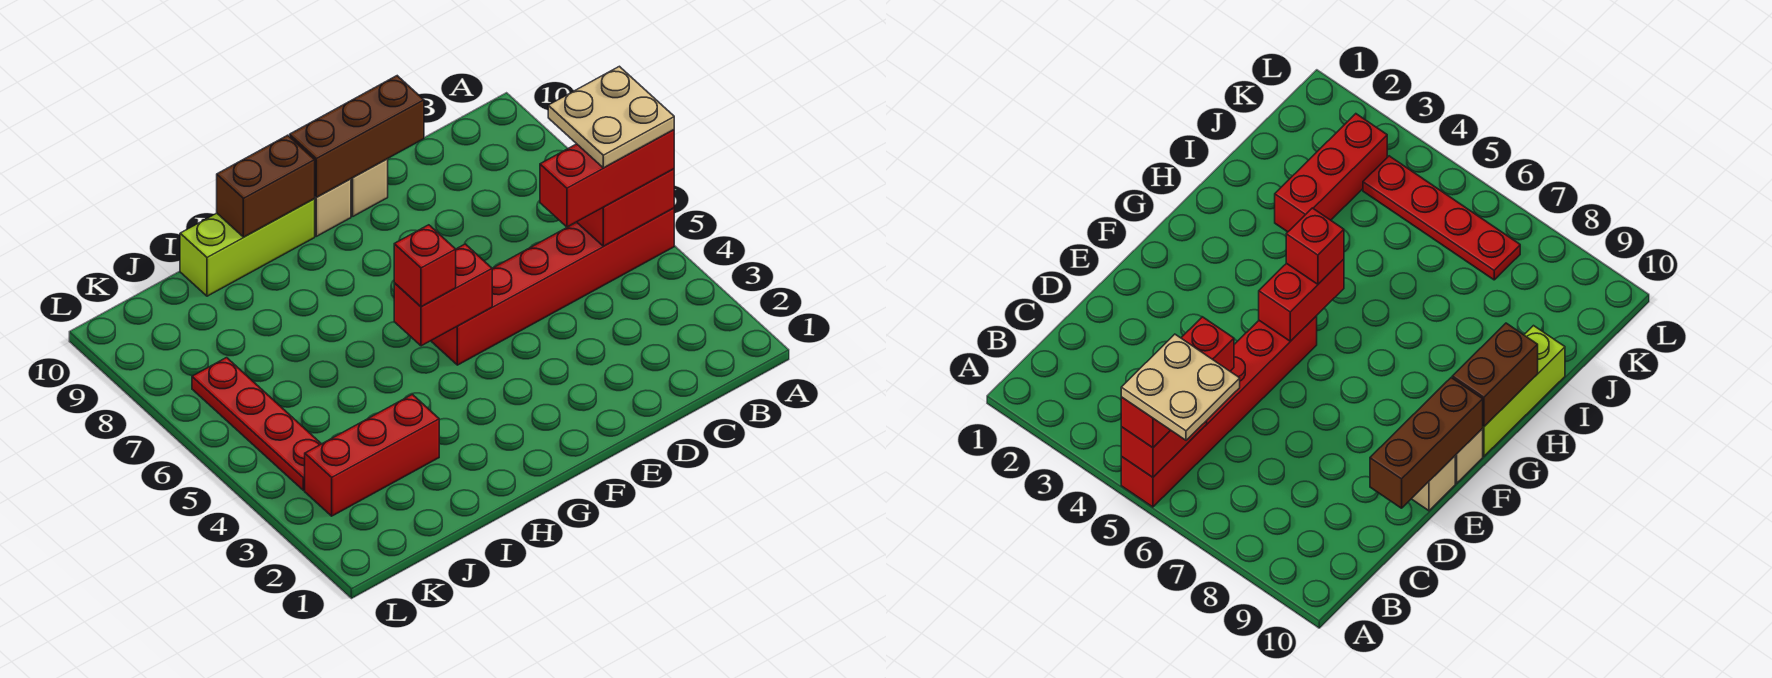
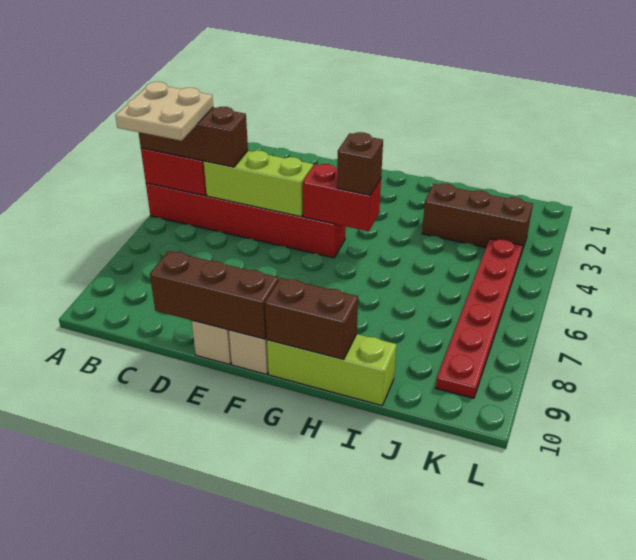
red brick A5:C5 level 3 -> brown brick A5:C5 level 3
none -> lime brick C5:E5 level 2
red brick G5 level 3 -> brown brick G5 level 3
red brick I3:K3 level 1 -> brown brick I3:K3 level 1
red plate K4:K7 level 1 -> red plate K4:K9 level 1

